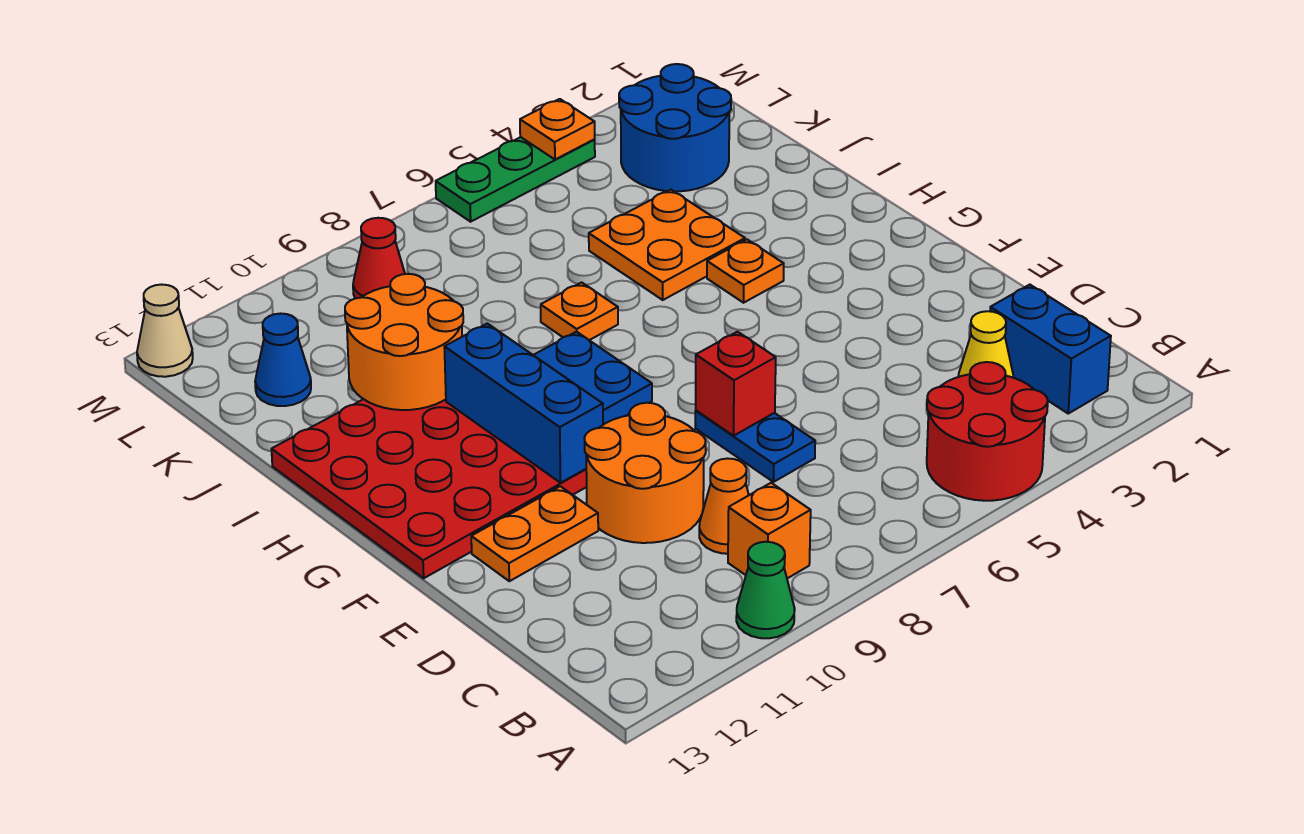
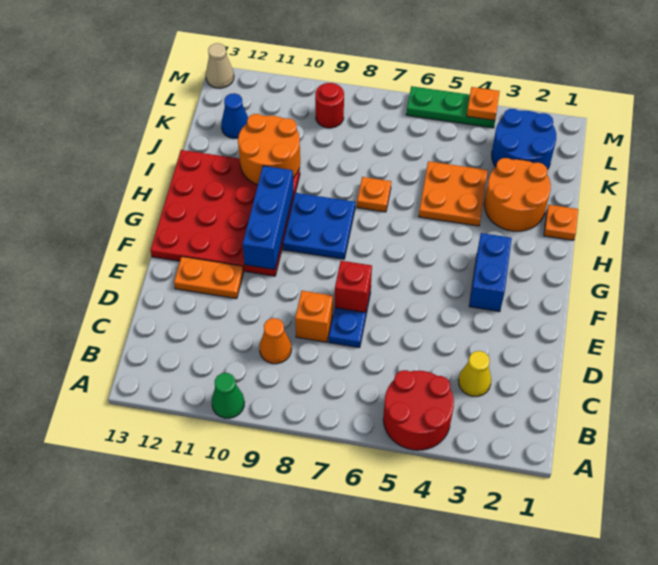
blue brick B2:C2 level 1 -> blue brick F3:G3 level 1
orange brick B9 level 1 -> orange brick D8 level 1
orange round brick D9:E10 level 1 -> orange round brick I2:J3 level 1
orange plate H4 level 1 -> orange plate I1 level 1
red cone L9 level 1 -> red round brick L9 level 1

